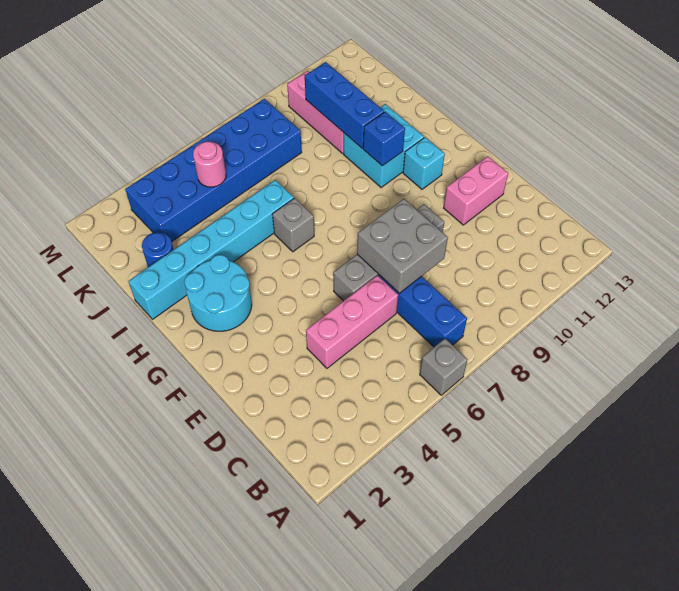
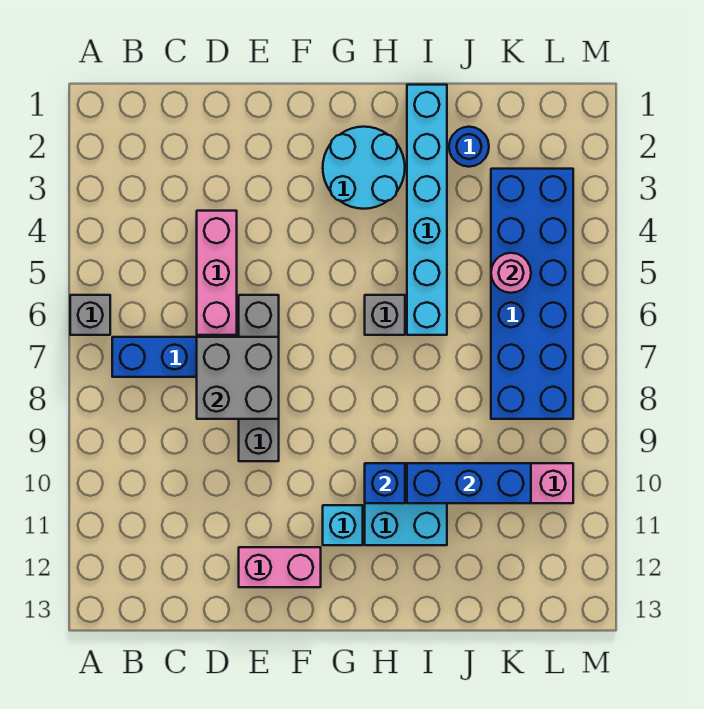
pink brick E11:E12 level 1 -> pink brick E12:F12 level 1

